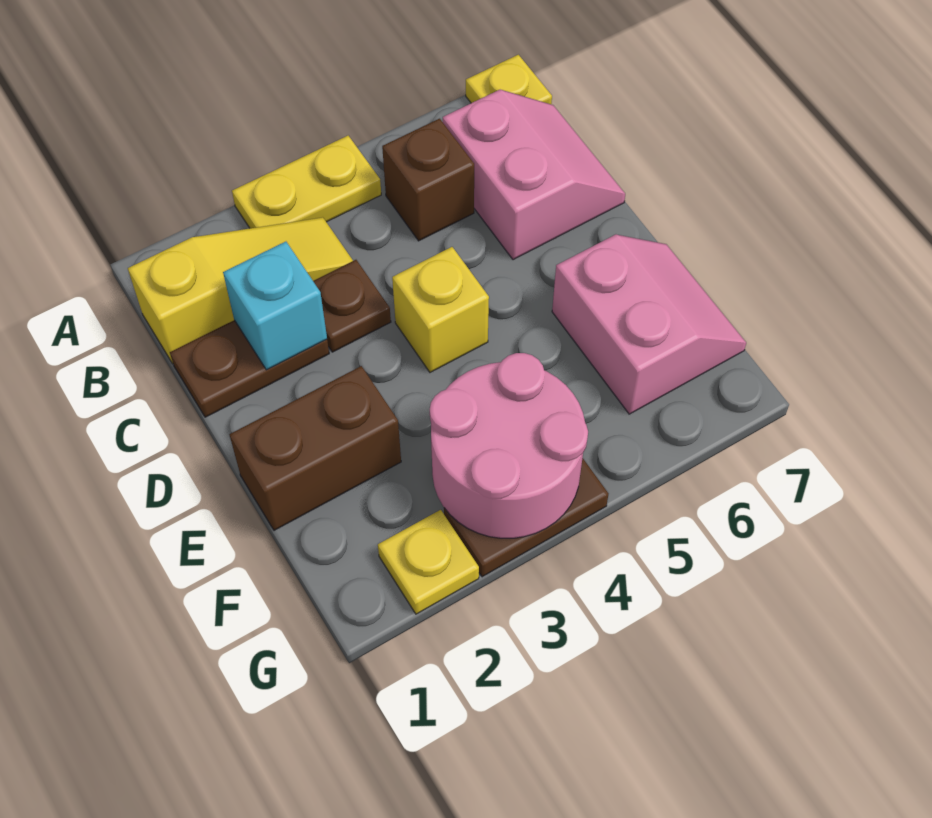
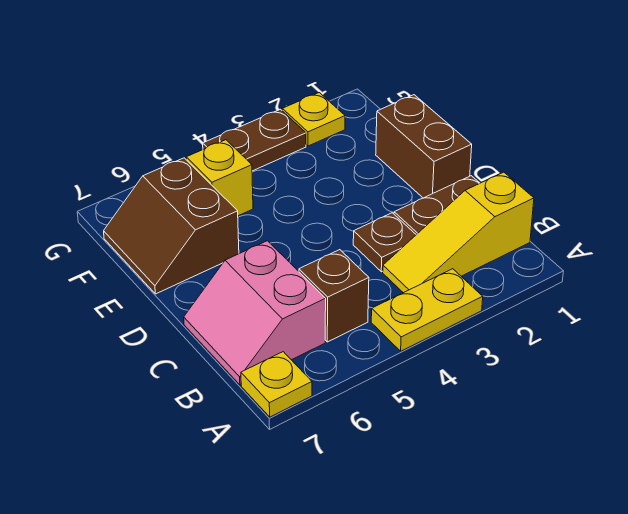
cyan brick C2 level 2 -> none
yellow brick D4 level 1 -> yellow brick F5 level 1
brown brick E1:E2 level 1 -> brown brick D1:E1 level 1
pink slope E6:F7 level 1 top 6 -> brown slope E6:F7 level 1 top 6
pink round brick F3:G4 level 2 -> none

